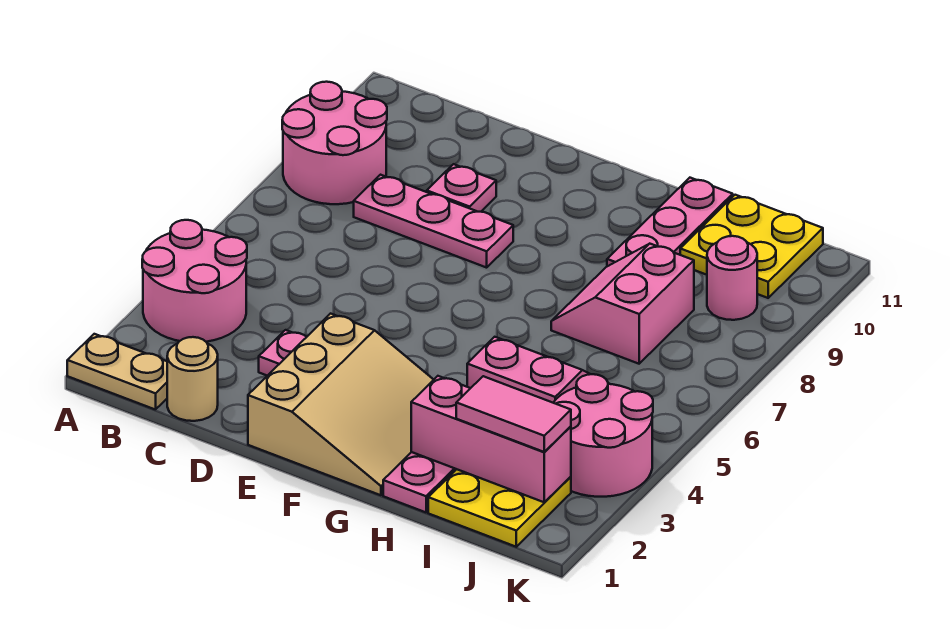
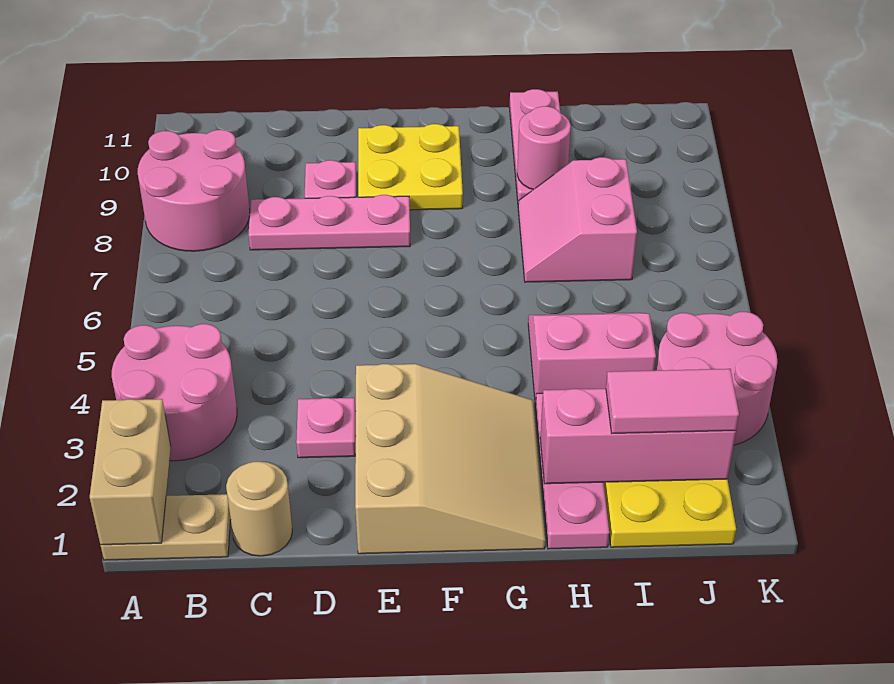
none -> tan brick A1:A2 level 2
yellow plate I10:J11 level 1 -> yellow plate E9:F10 level 1
pink round brick J9 level 1 -> pink round brick H9 level 2

